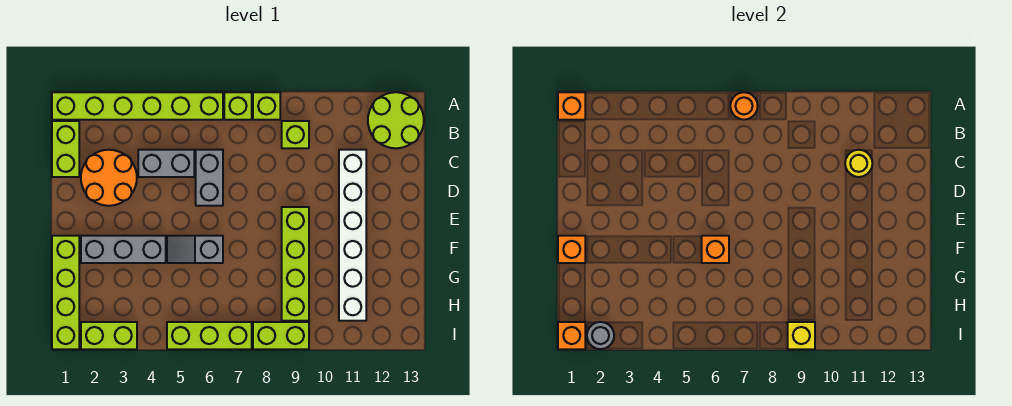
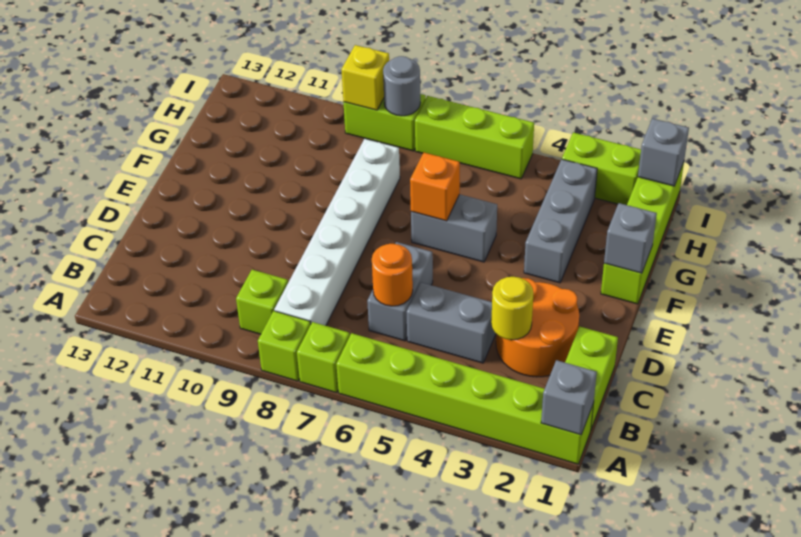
orange brick A1 level 2 -> grey brick A1 level 2
orange round brick A7 level 2 -> orange round brick C6 level 2
lime round brick A12:B13 level 1 -> none
white brick C11:H11 level 1 -> white brick B8:G8 level 1
yellow round brick C11 level 2 -> yellow round brick C3 level 2
lime brick E9:H9 level 1 -> none
orange brick F1 level 2 -> grey brick F1 level 2
grey brick F2:F4 level 1 -> grey brick F3:H3 level 1
grey slope F5:F6 level 1 top 6 -> grey brick F5:F6 level 1
orange brick I1 level 2 -> grey brick I1 level 2
grey round brick I2 level 2 -> grey round brick I8 level 2

